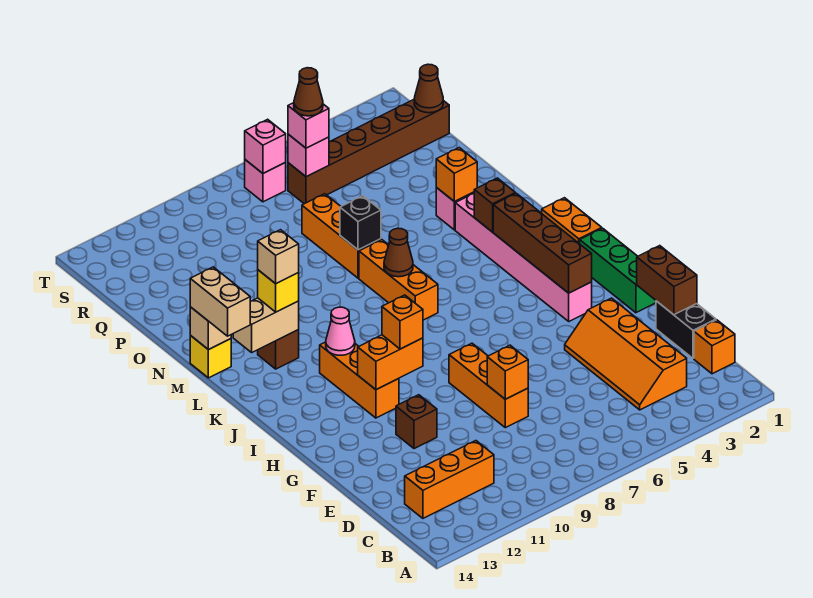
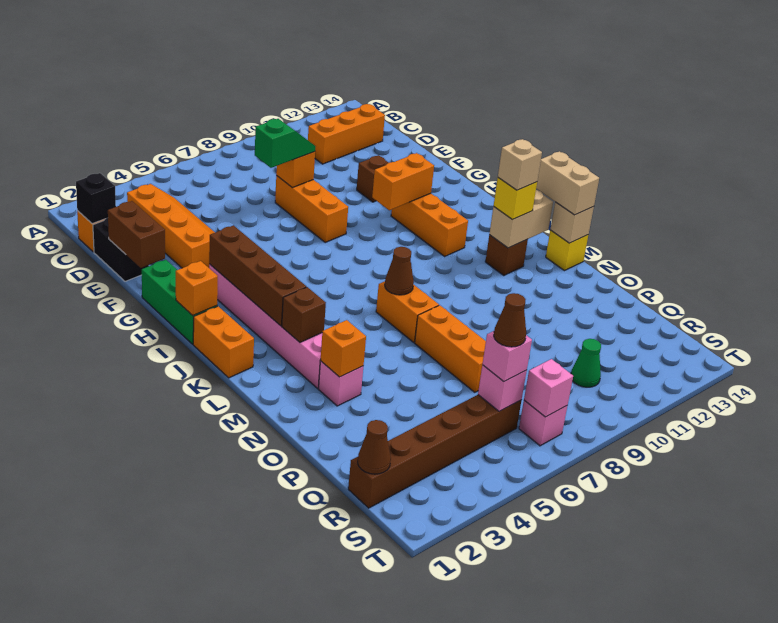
none -> green slope E7:E8 level 3 top 7
orange brick H10 level 3 -> orange brick I1 level 2
pink cone J11 level 2 -> none
orange brick K7:M7 level 1 -> orange brick L7:M7 level 1
black brick N7 level 2 -> black brick C1 level 2
none -> green cone R10 level 1

